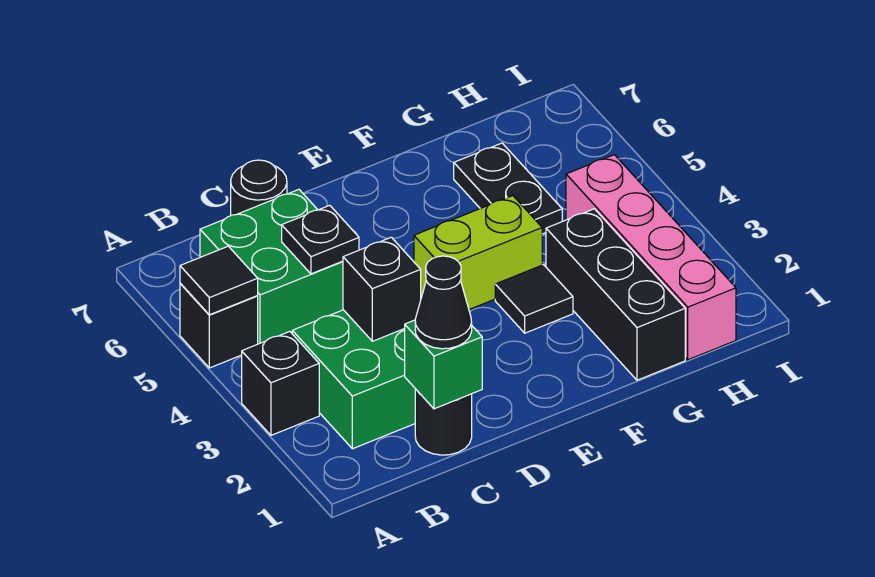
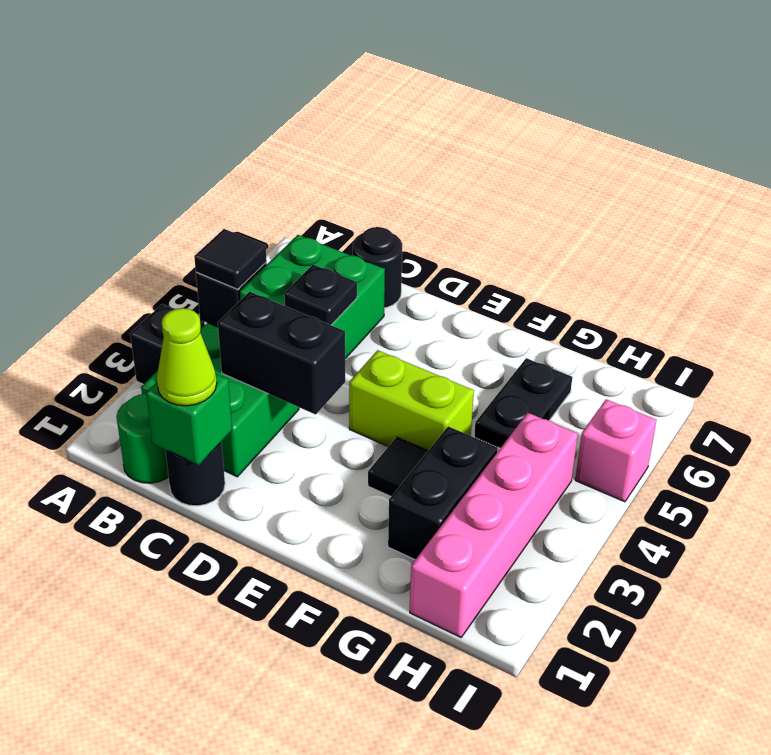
none -> green round brick B1 level 1
black cone C1 level 3 -> lime cone C1 level 3
black brick C3 level 2 -> black brick C3:D3 level 2
black brick G1:G3 level 1 -> black brick G2:G3 level 1
none -> pink brick I5 level 1

